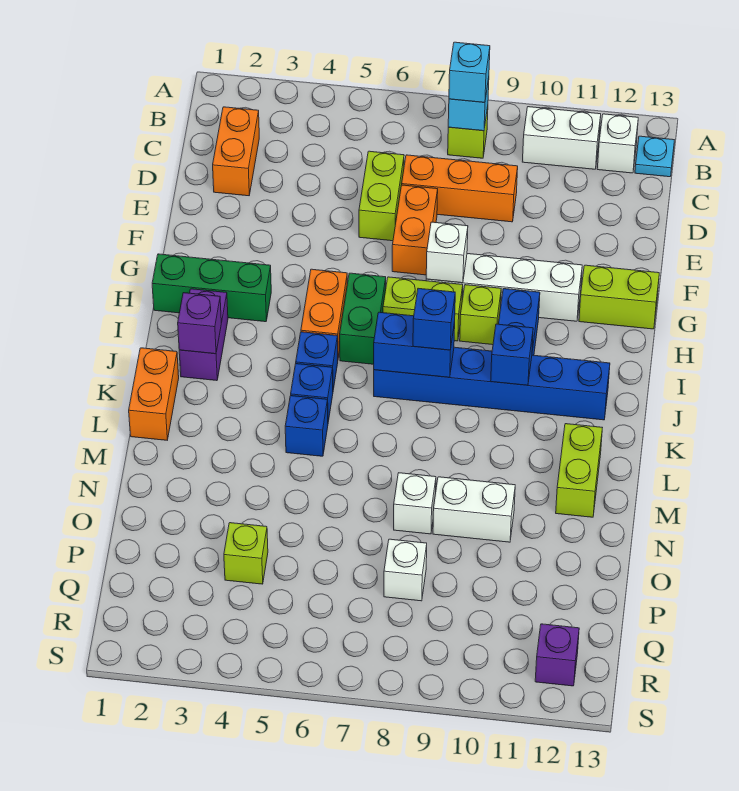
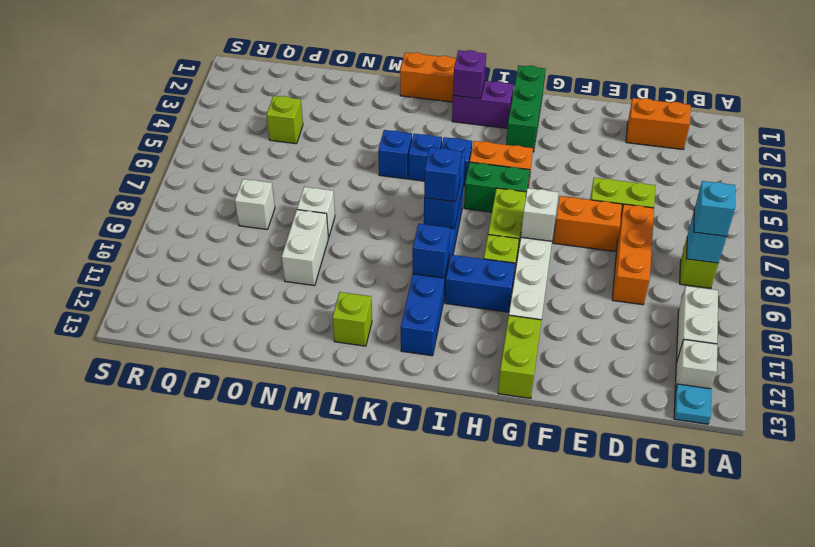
lime brick L12:M12 level 1 -> lime brick L12 level 1
purple brick R12 level 1 -> none

